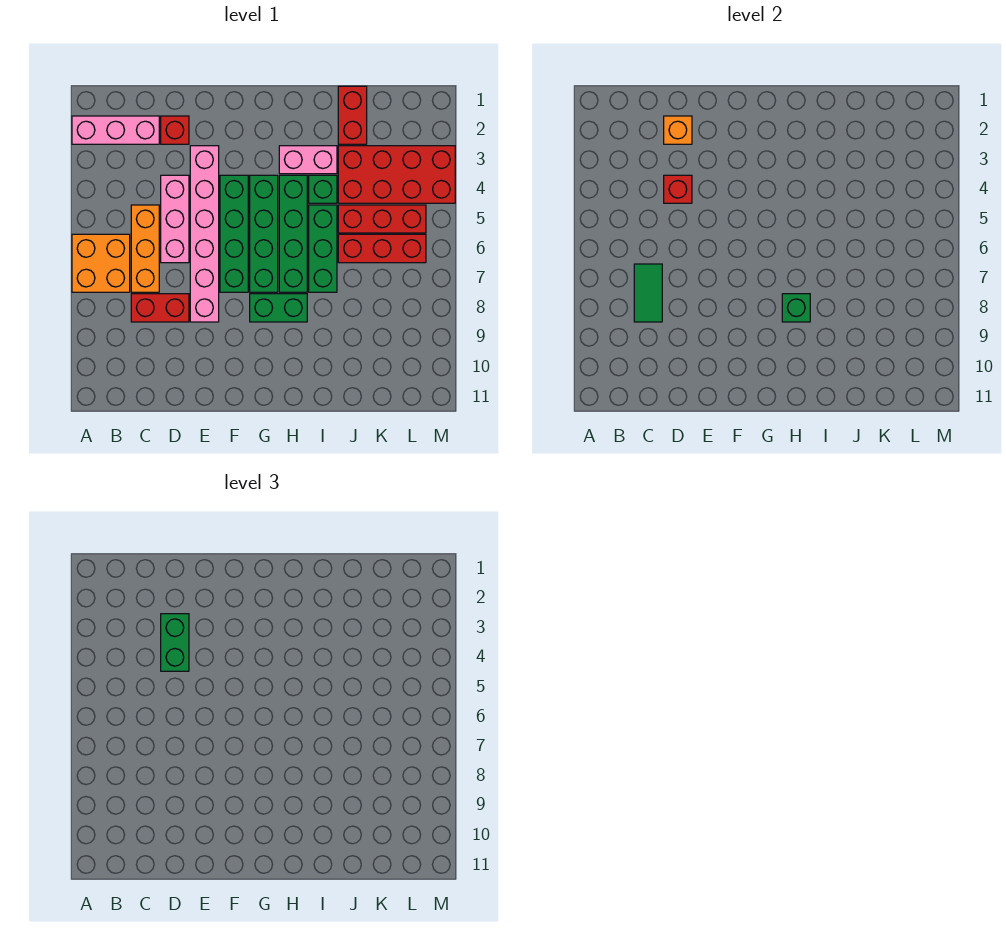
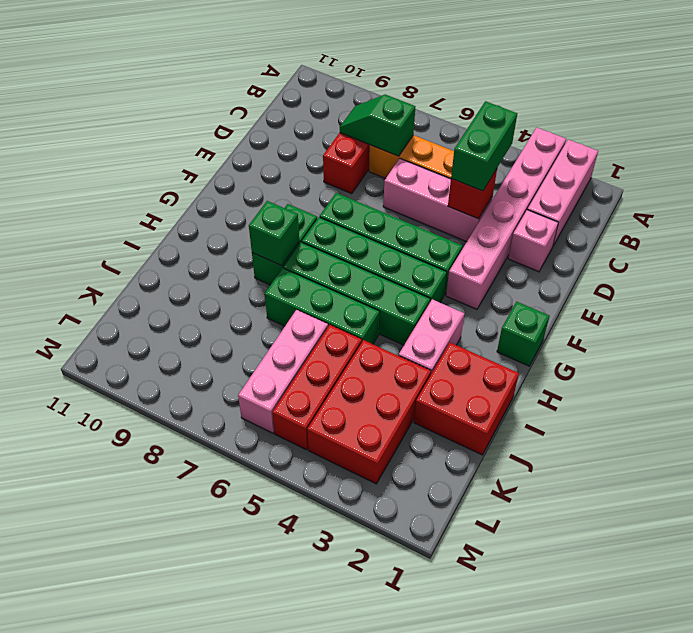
orange brick A6:B7 level 1 -> none
green tile C7:C8 level 2 -> green slope C7:C8 level 2 top 7
red brick D2 level 1 -> pink brick D2 level 1
orange brick D2 level 2 -> none
green brick D3:D4 level 3 -> green brick C4:D4 level 3
pink brick E3:E8 level 1 -> pink brick A3:F3 level 1
green brick I4 level 1 -> green brick G1 level 1
red brick J1:J2 level 1 -> red brick I1:J2 level 1
red brick J3:M4 level 1 -> red brick J3:L4 level 1
red brick J6:L6 level 1 -> pink brick J6:L6 level 1

